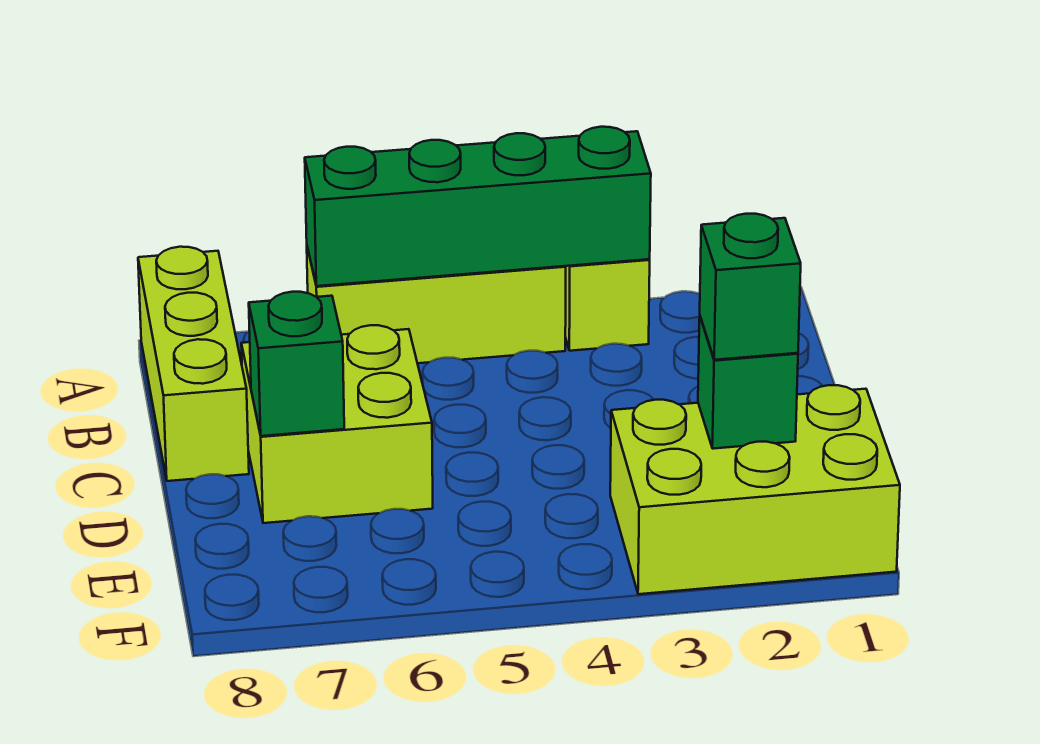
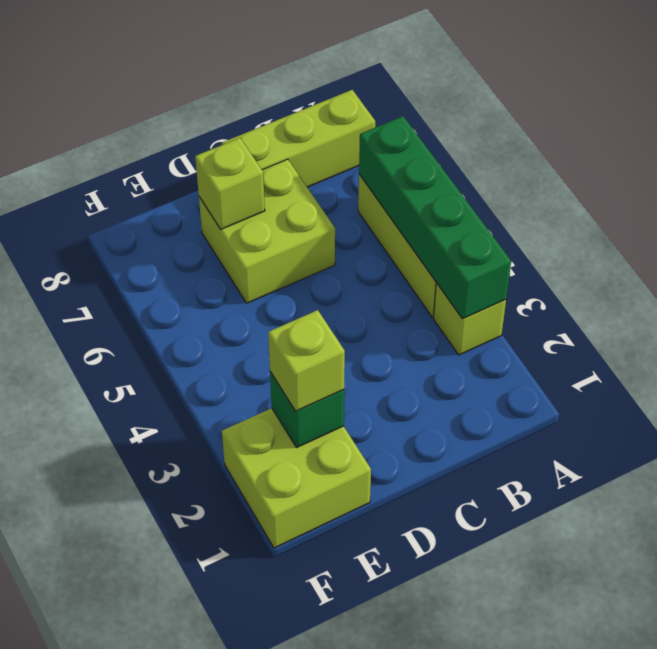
green brick D7 level 2 -> lime brick D7 level 2
lime brick E1:F3 level 1 -> lime brick E1:F2 level 1
green brick E2 level 3 -> lime brick E2 level 3

